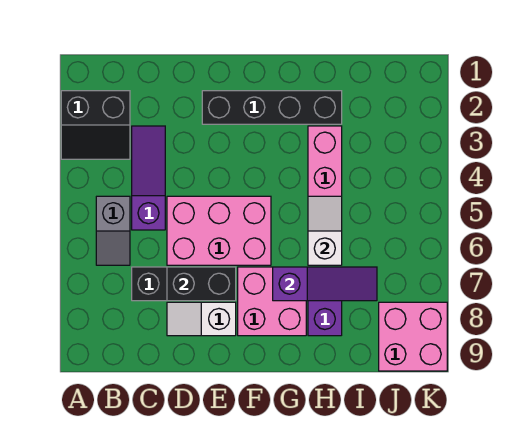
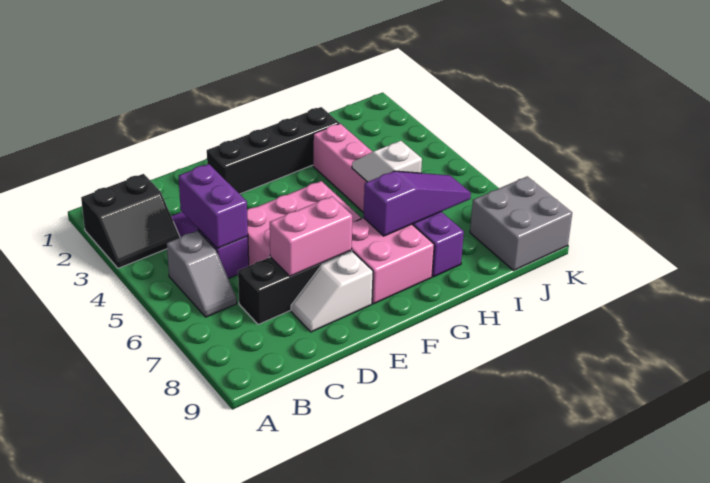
none -> purple brick C4:C5 level 2
black brick D7:E7 level 2 -> pink brick D7:E7 level 2
pink brick J8:K9 level 1 -> grey brick J8:K9 level 1

